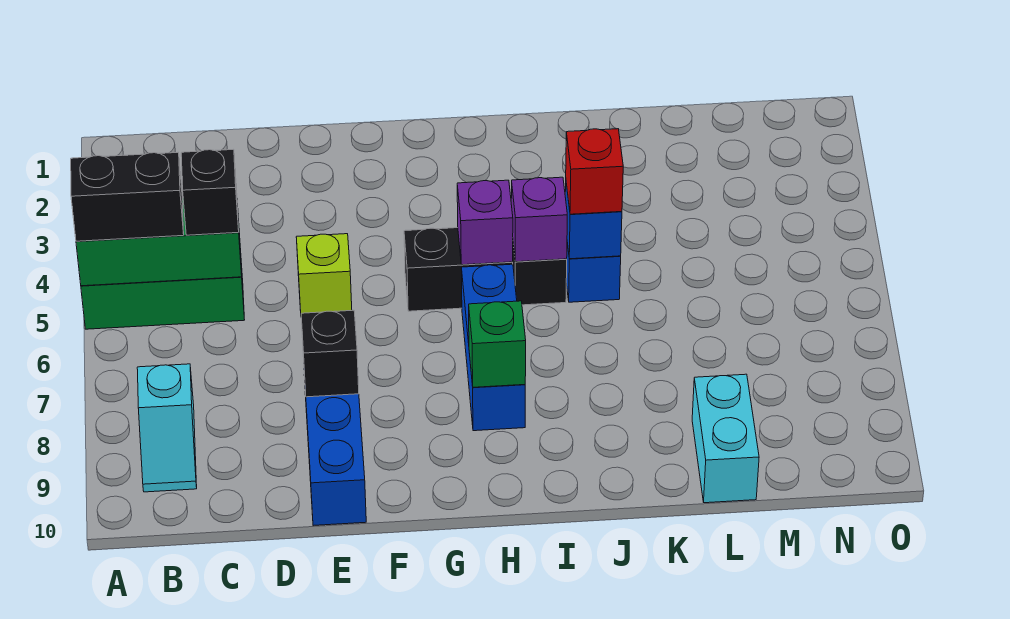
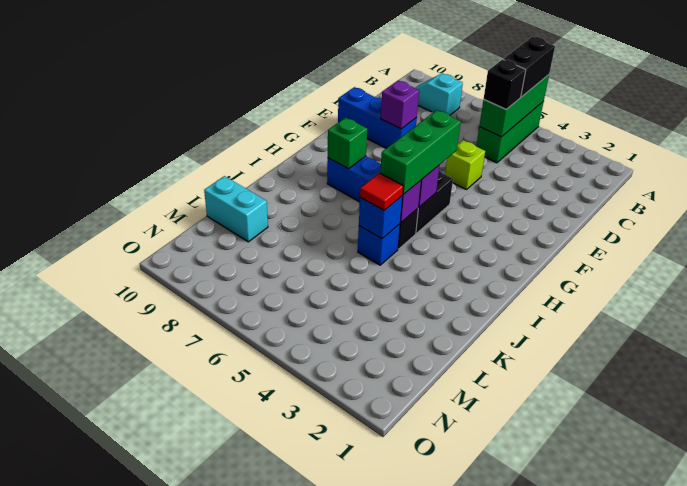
black brick E8 level 2 -> purple brick E8 level 2
none -> green brick G5:I5 level 3
red brick J5 level 3 -> red tile J5 level 3

